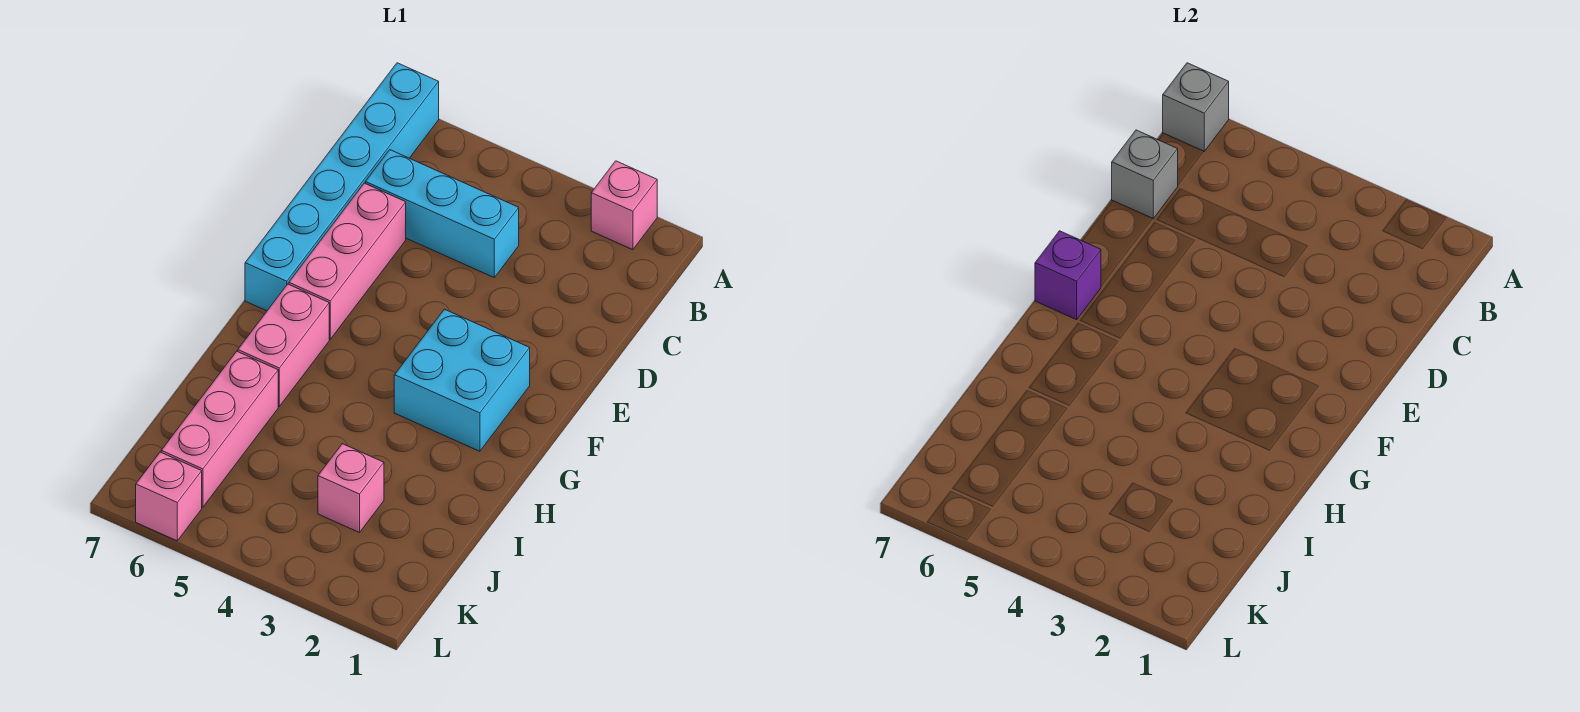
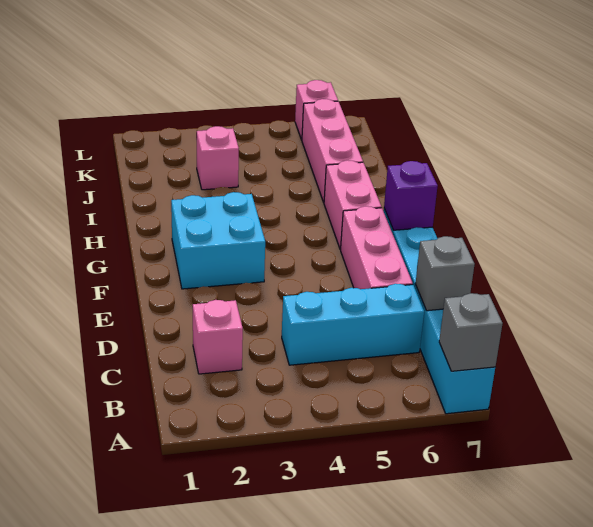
pink brick A2 level 1 -> pink brick C2 level 1

